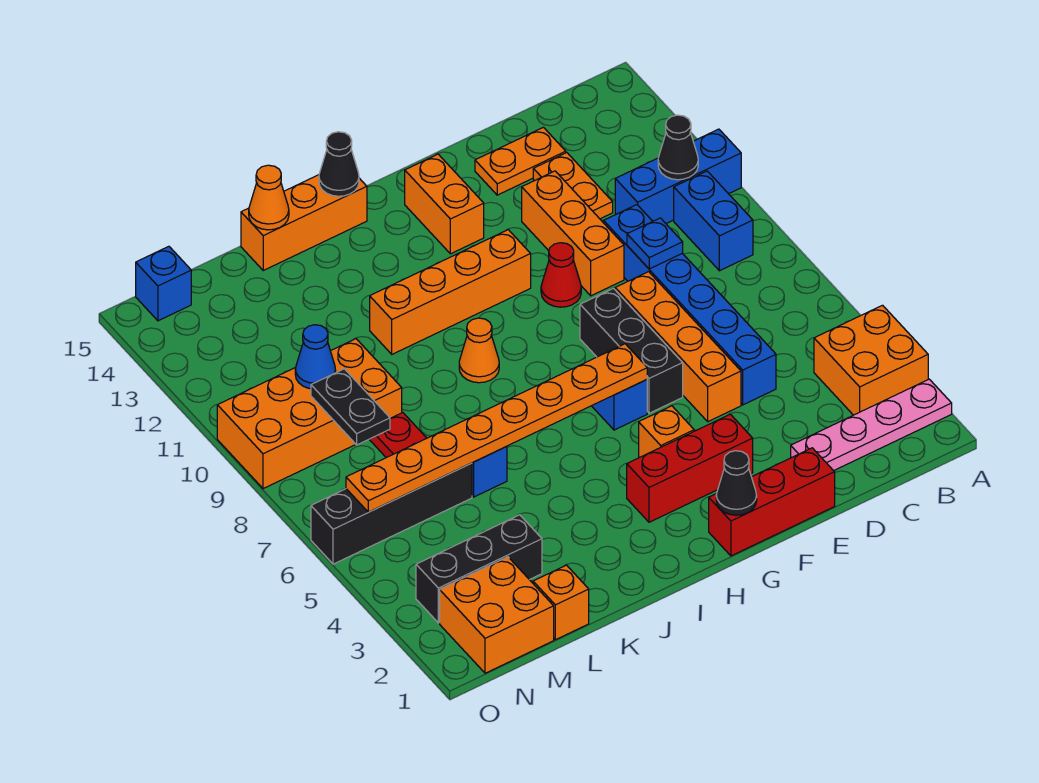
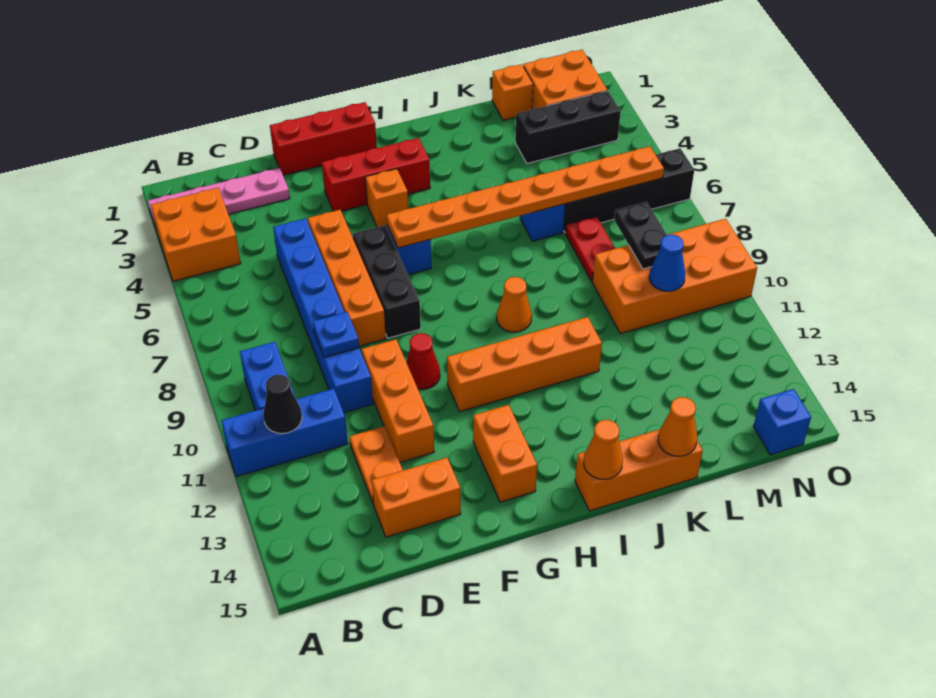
orange plate D14:E14 level 1 -> orange brick D14:E14 level 1
black cone G1 level 2 -> none
black cone I15 level 2 -> orange cone I15 level 2

